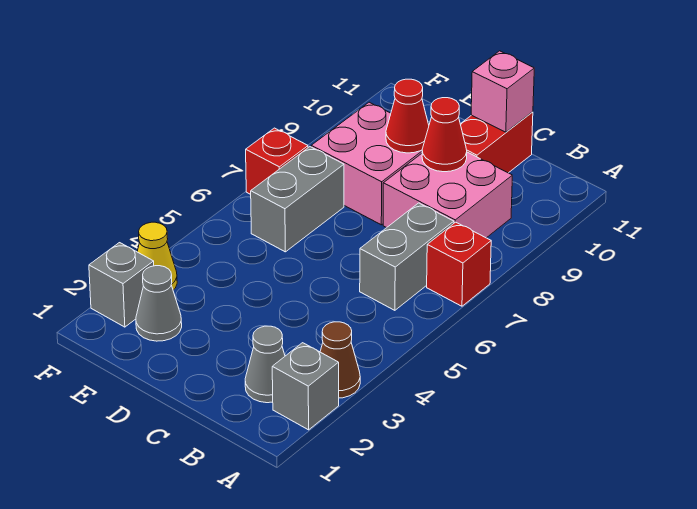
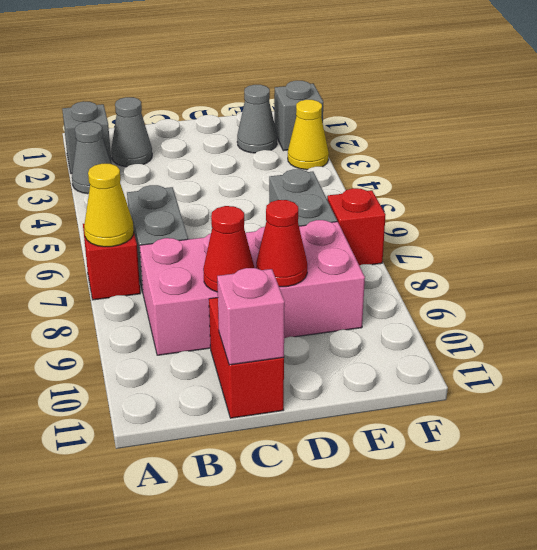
brown cone A3 level 1 -> grey cone A3 level 1
none -> yellow cone A7 level 2

